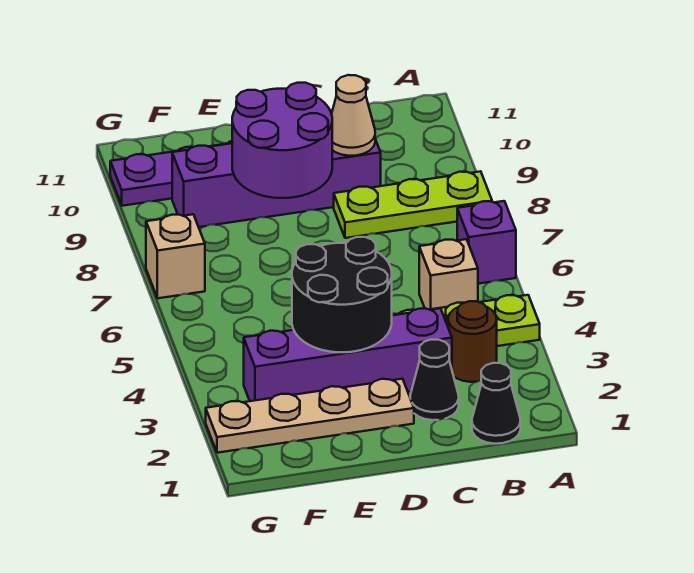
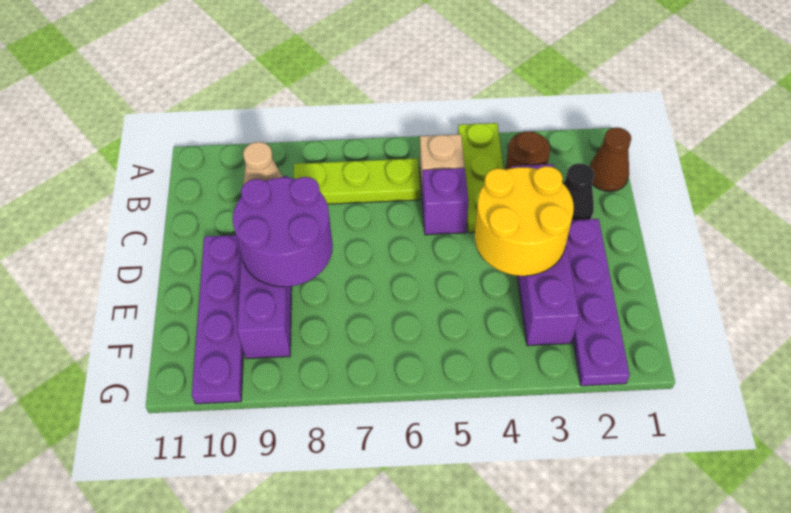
purple brick A6 level 1 -> purple brick C5 level 1
lime plate A8:C8 level 1 -> lime plate B6:B8 level 1
black cone B1 level 1 -> brown cone B1 level 1
tan plate D2:G2 level 1 -> purple plate D2:G2 level 1
black round brick D3:E4 level 2 -> yellow round brick D3:E4 level 2
tan brick G7 level 1 -> none

